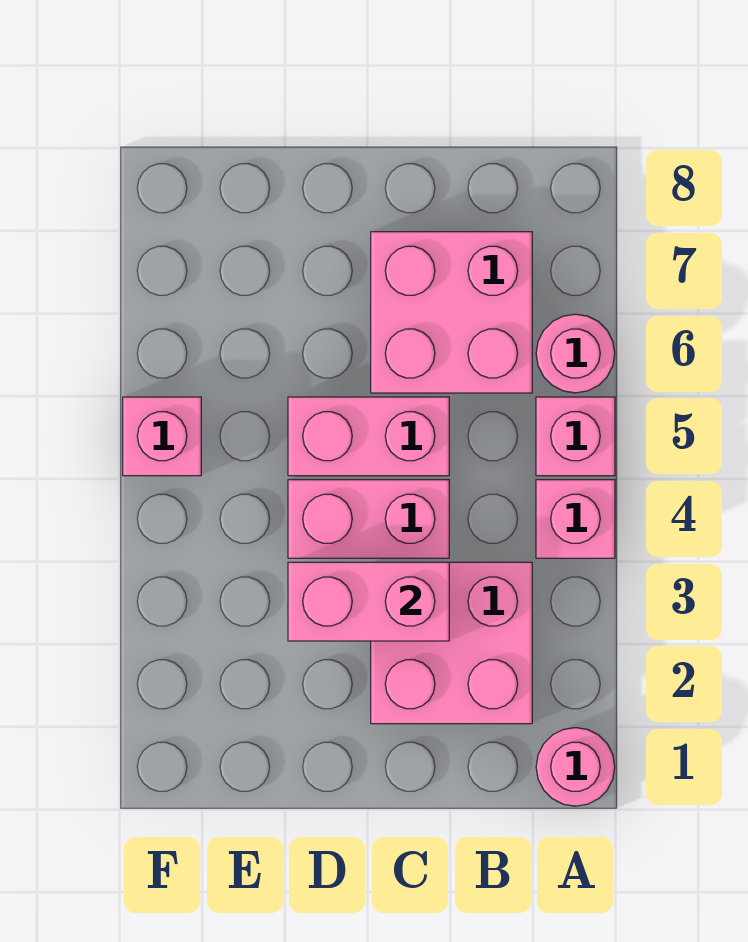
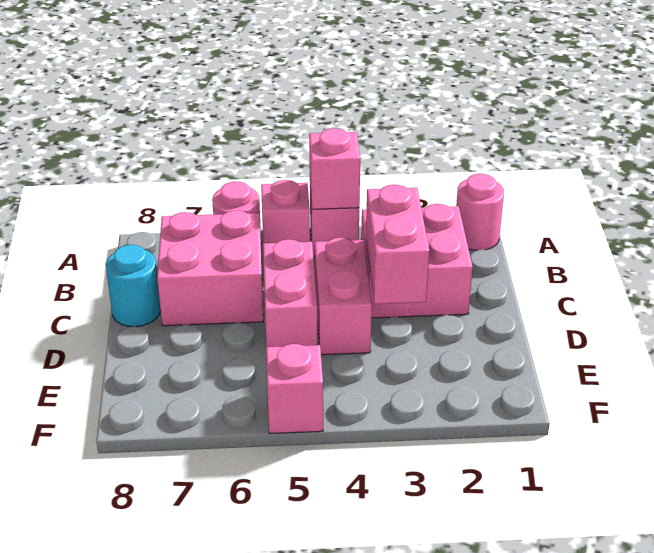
none -> pink brick A4 level 2
none -> cyan round brick C8 level 1

